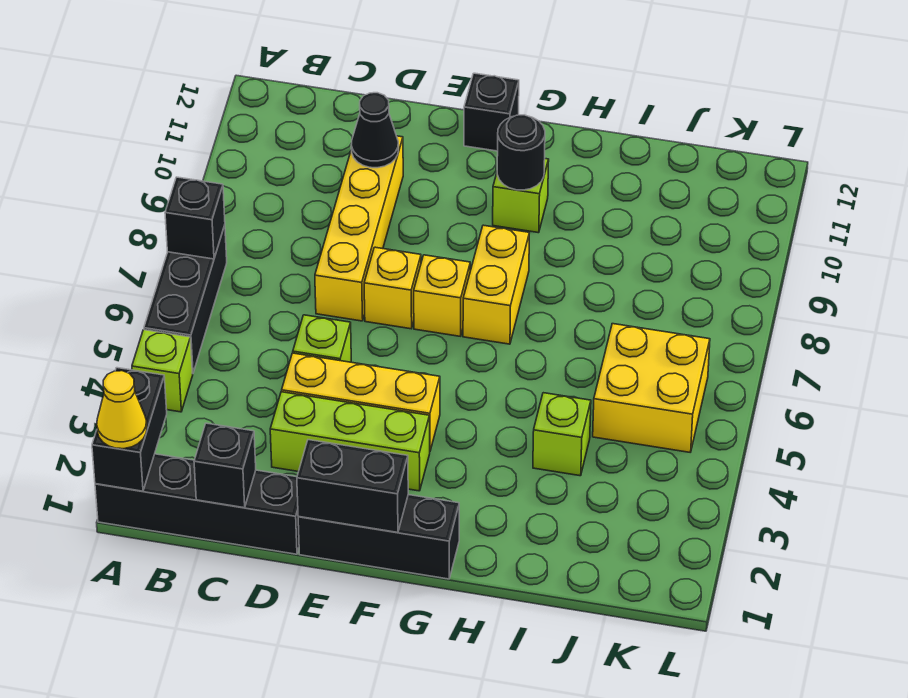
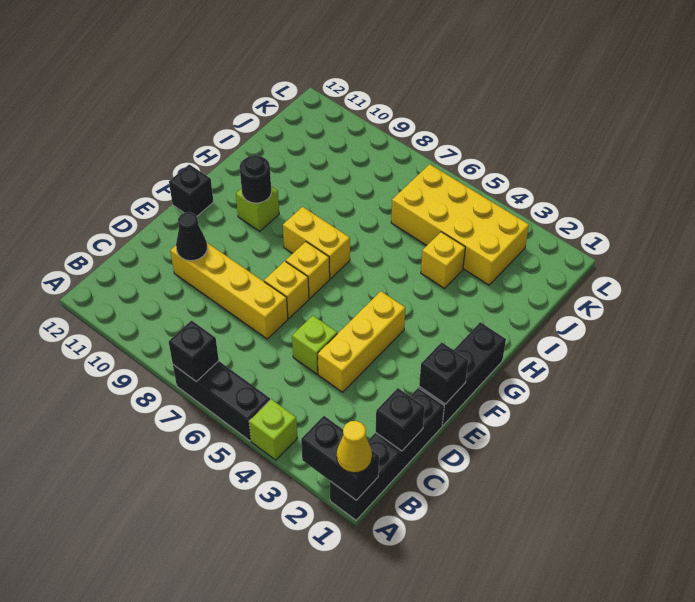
lime brick D3:F3 level 1 -> none
black brick E1:F1 level 2 -> black brick E1 level 2
lime brick I4 level 1 -> yellow brick I4 level 1
yellow brick J5:K6 level 1 -> yellow brick J3:K6 level 1

